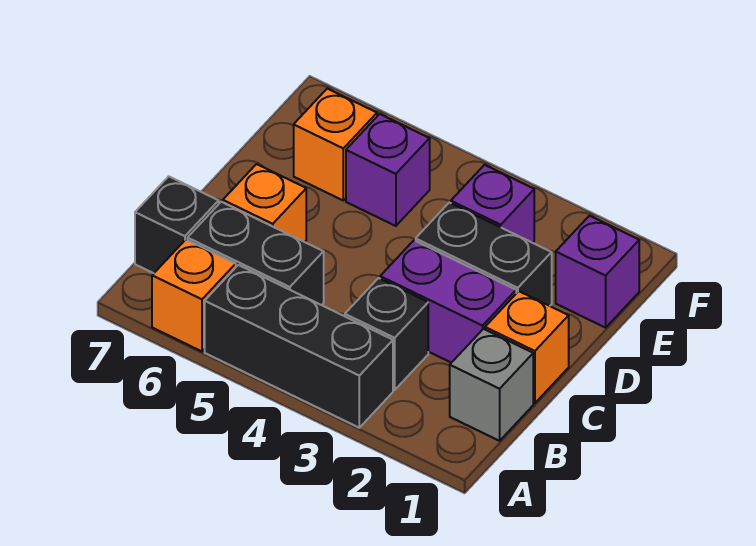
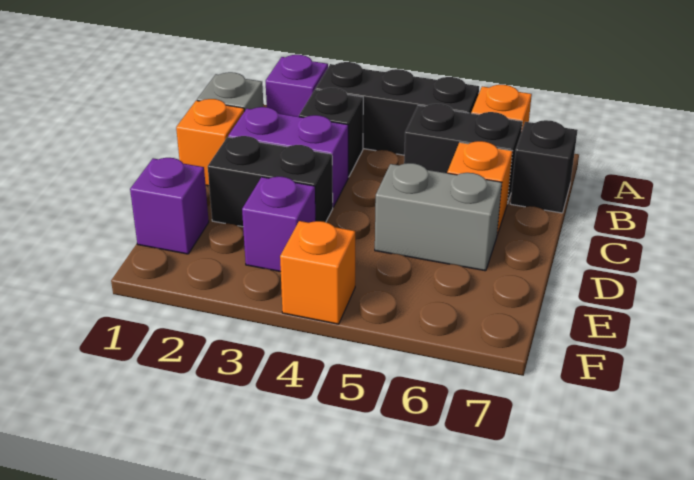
none -> grey brick D5:D6 level 1
purple brick E5 level 1 -> purple brick A2 level 1
orange brick E6 level 1 -> orange brick F4 level 1

